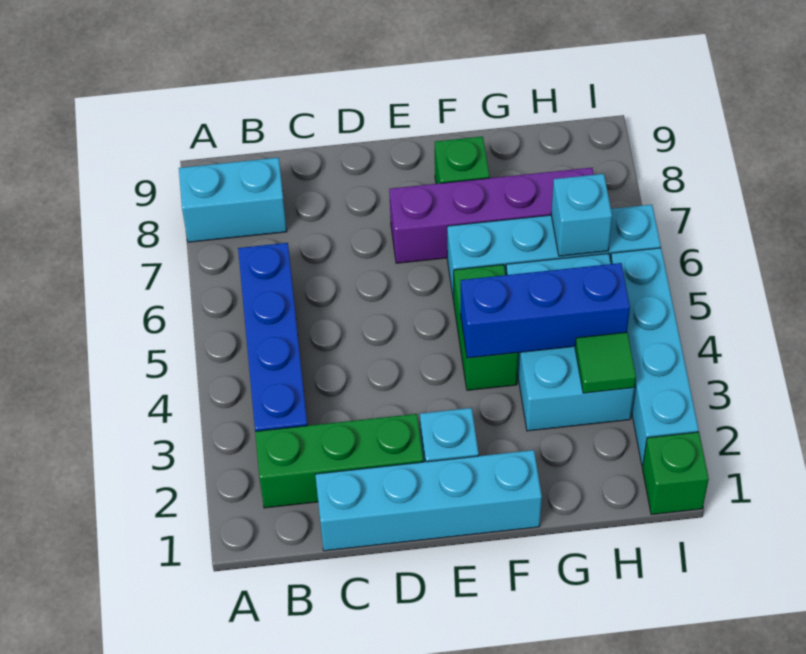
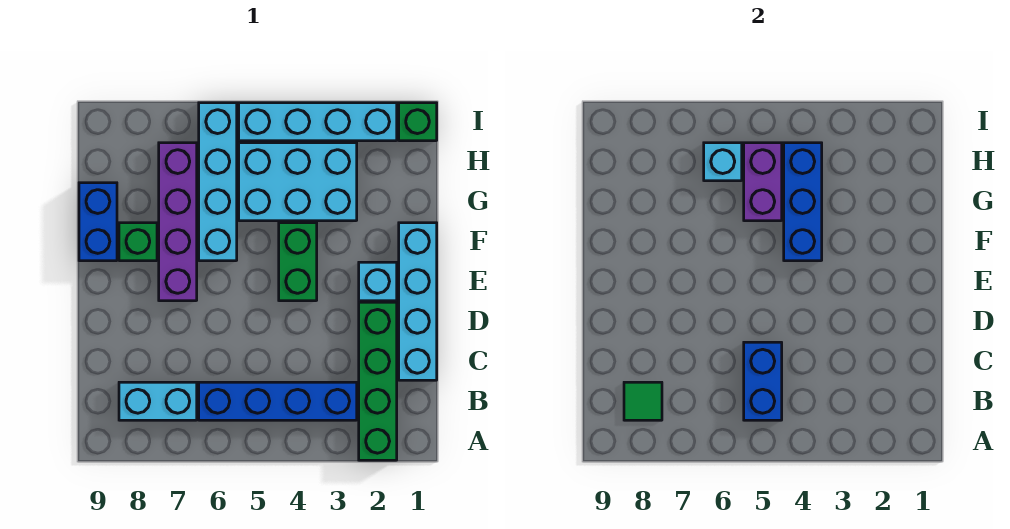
cyan brick A8:B8 level 1 -> cyan brick B7:B8 level 1
green brick B2:D2 level 1 -> green brick A2:D2 level 1
none -> blue brick B5:C5 level 2
green brick F4:F5 level 1 -> green brick E4:F4 level 1
none -> blue brick F9:G9 level 1
none -> purple brick G5:H5 level 2
green tile H3 level 2 -> green tile B8 level 2

